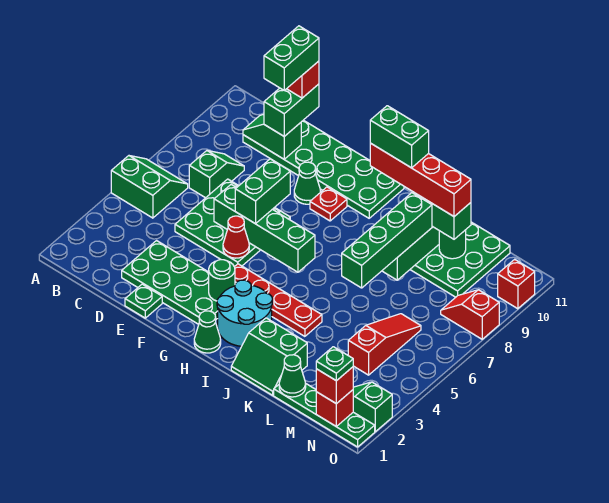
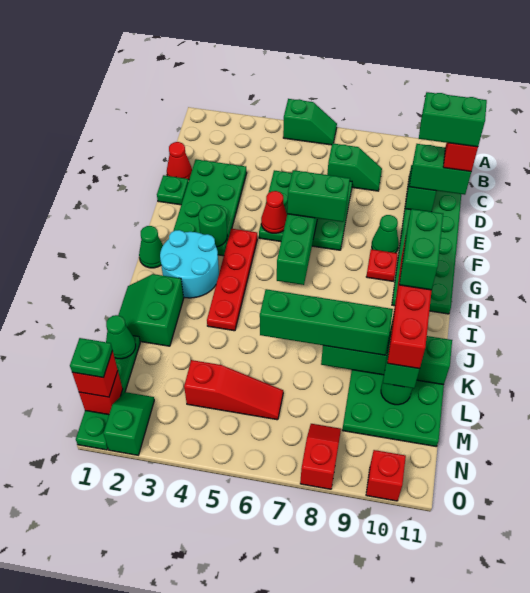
green slope A5:B6 level 1 top 5 -> green slope A5:A6 level 1 top 5
none -> red cone D1 level 1

